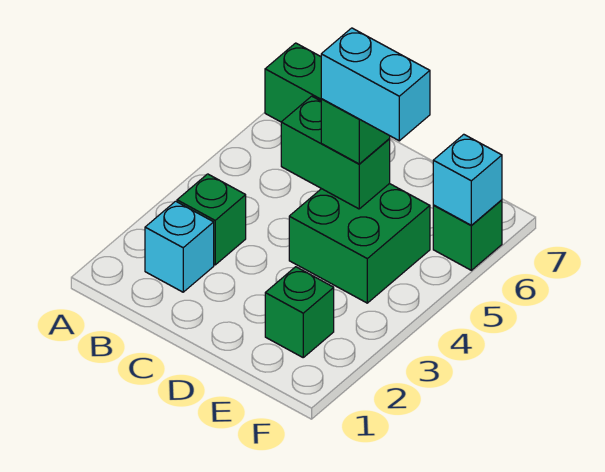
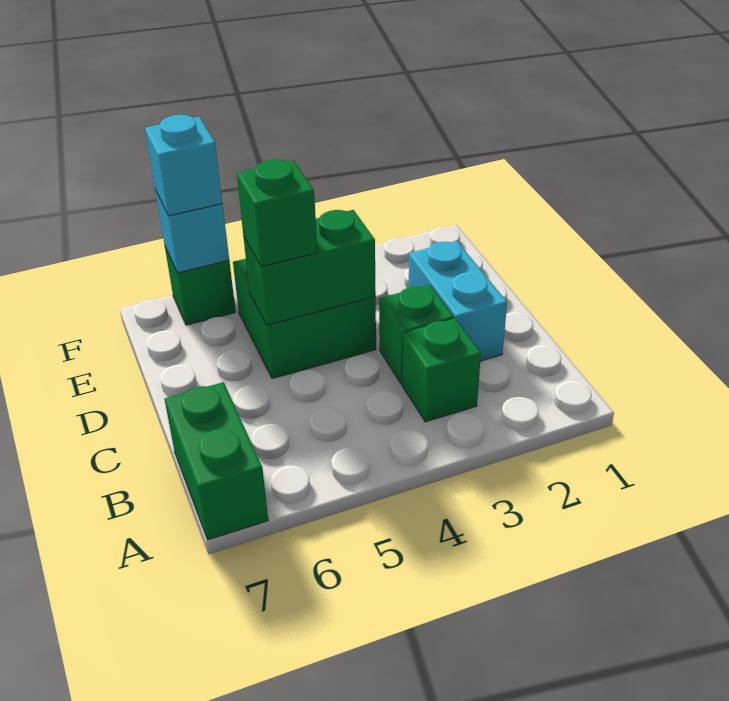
cyan brick B2 level 1 -> cyan brick F6 level 3
green brick C5:D5 level 2 -> green brick D4:D5 level 2
cyan brick D5:E5 level 4 -> cyan brick C2:D2 level 1
green brick E2 level 1 -> green brick C3 level 1

